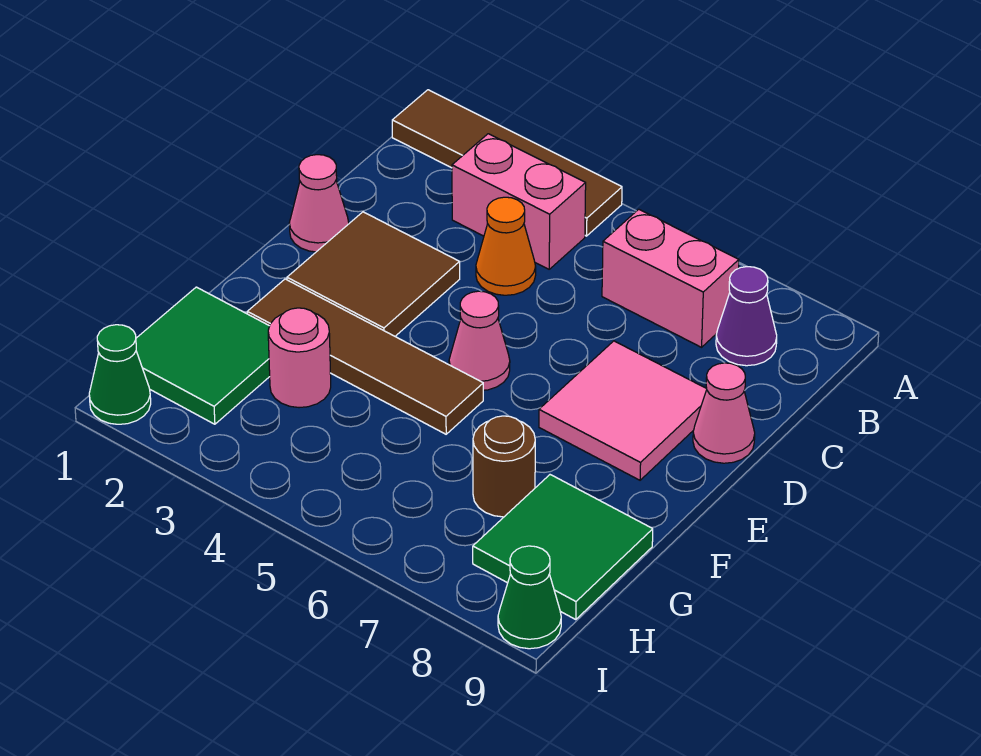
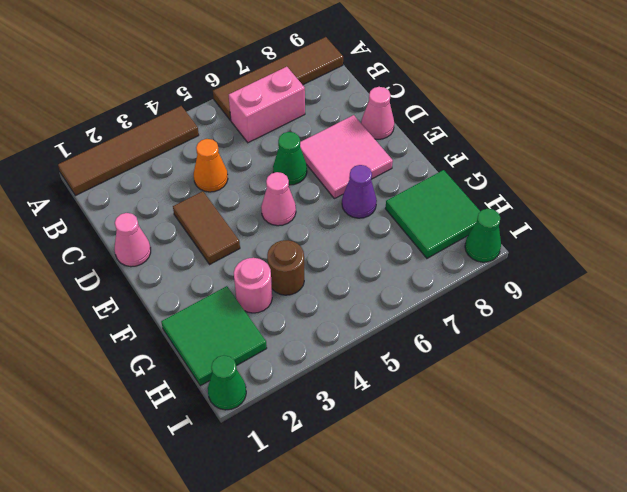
pink brick B3:B4 level 1 -> none
purple cone B8 level 1 -> purple cone F7 level 1
brown tile D2:E3 level 1 -> brown tile D3:E3 level 1
none -> green cone D6 level 1
brown tile F2:F5 level 1 -> brown tile A6:A9 level 1
brown round brick G7 level 1 -> brown round brick G4 level 1

